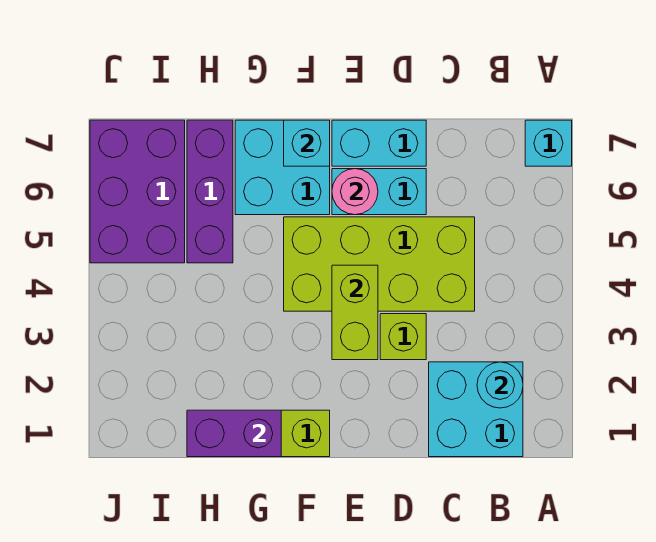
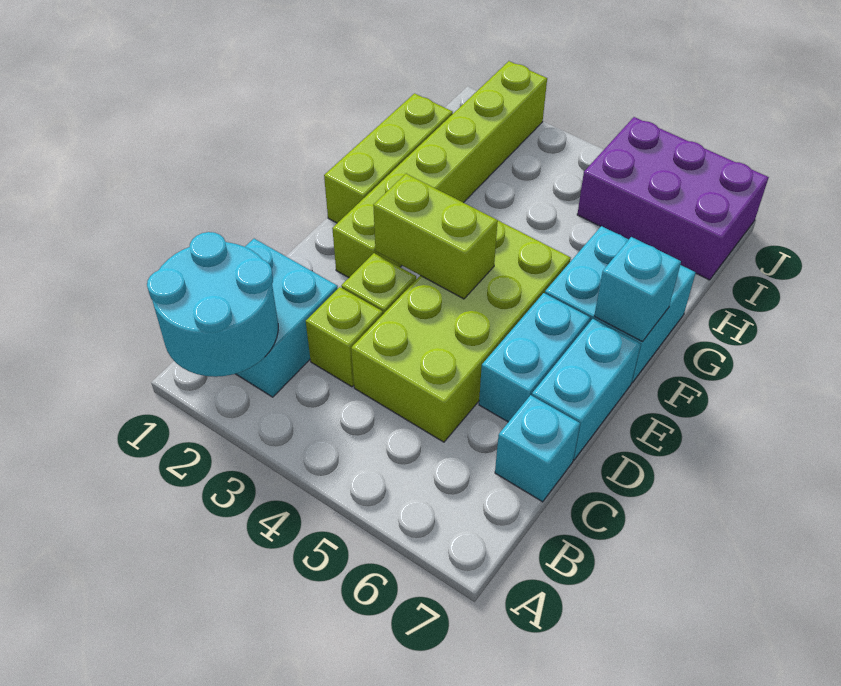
cyan brick A7 level 1 -> cyan brick C7 level 1
cyan round brick B2 level 2 -> cyan round brick A1:B2 level 2
none -> lime brick C3 level 1
none -> lime brick E2:J2 level 1
pink round brick E6 level 2 -> none
purple brick G1:H1 level 2 -> none
purple brick H5:H7 level 1 -> none

